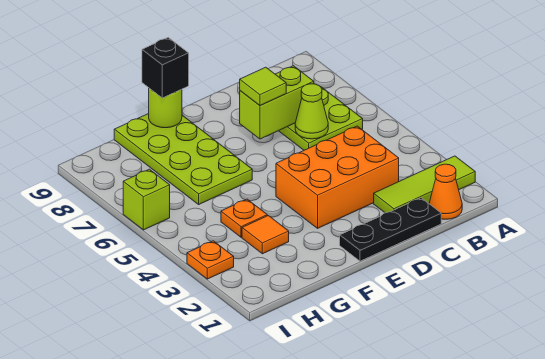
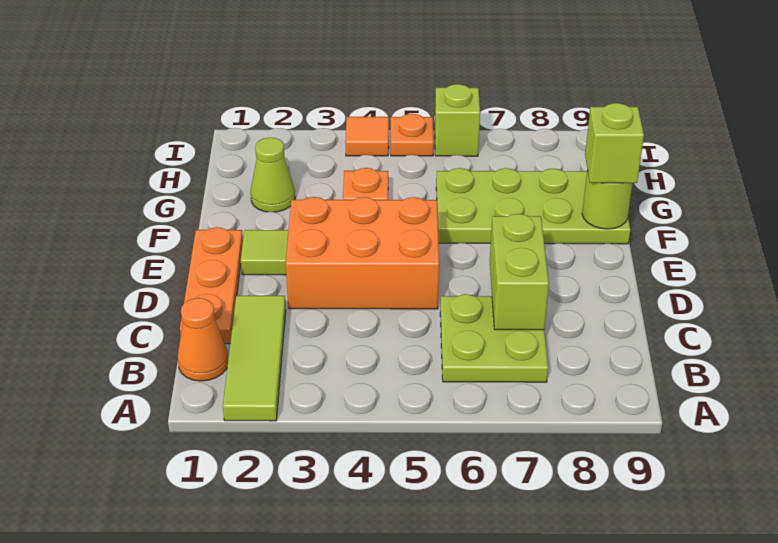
black plate C1:E1 level 1 -> orange plate C1:E1 level 1
orange brick C3:E4 level 1 -> orange brick D3:E5 level 1
lime cone C6 level 2 -> lime cone G2 level 1
lime tile D7 level 3 -> lime tile E2 level 1
black brick F9 level 3 -> lime brick F9 level 3
orange tile G3 level 1 -> orange tile I4 level 1
orange plate I3 level 1 -> orange plate I5 level 1

